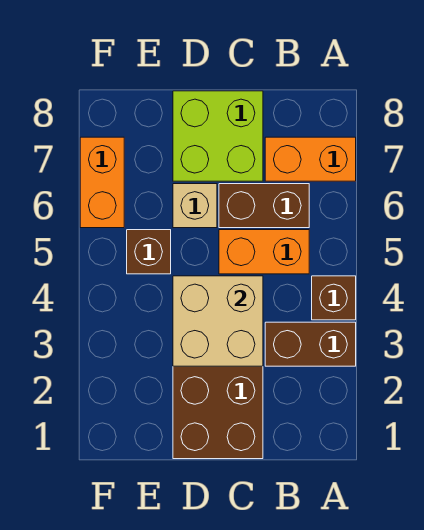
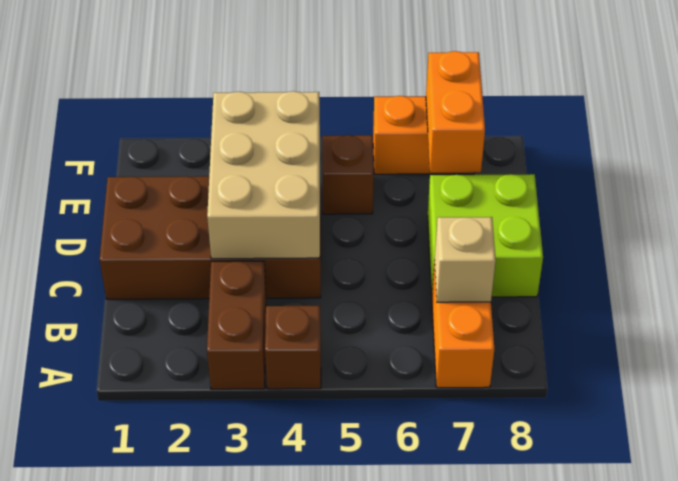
orange brick B5:C5 level 1 -> orange brick E7:F7 level 2
brown brick B6:C6 level 1 -> none
tan brick C3:D4 level 2 -> tan brick C3:E4 level 2
tan brick D6 level 1 -> tan brick B7 level 2

